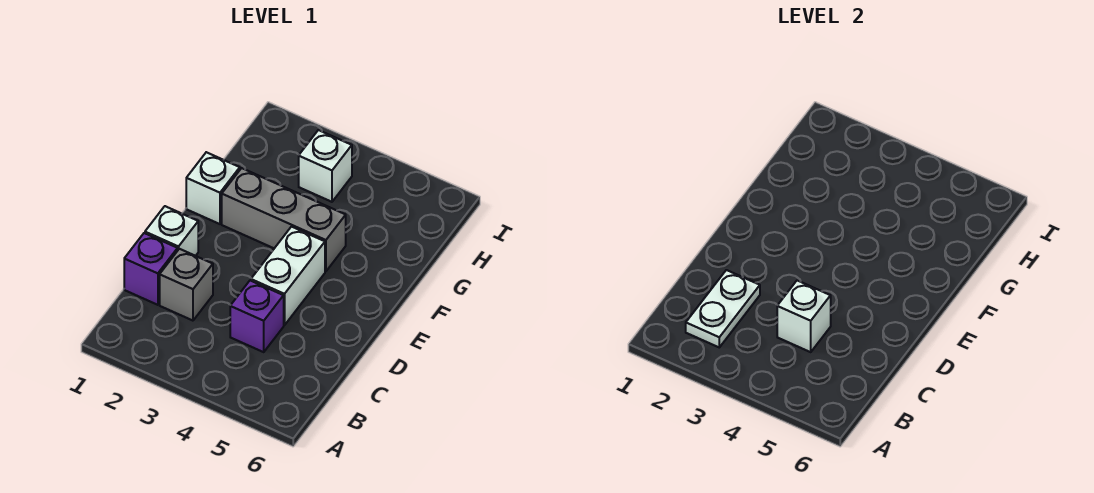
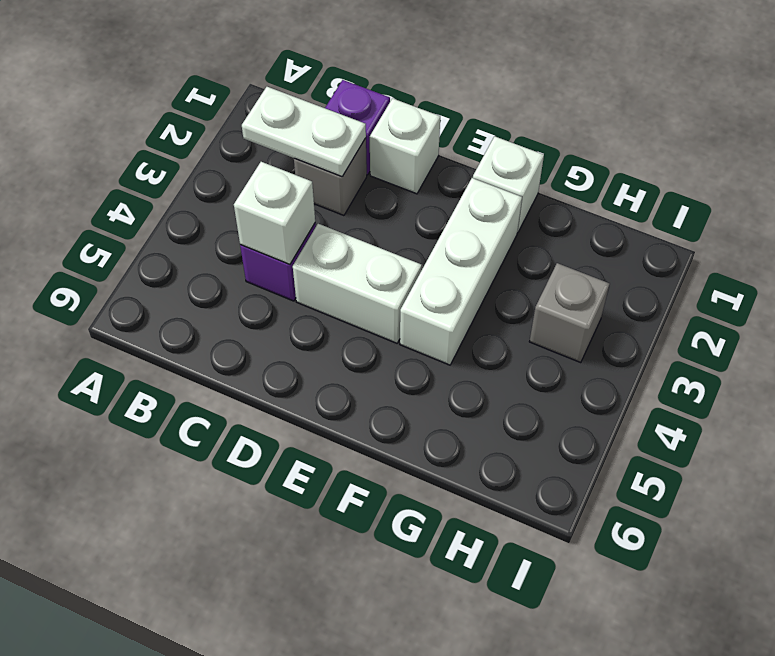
grey brick F2:F4 level 1 -> white brick F2:F4 level 1
white brick H3 level 1 -> grey brick H3 level 1

